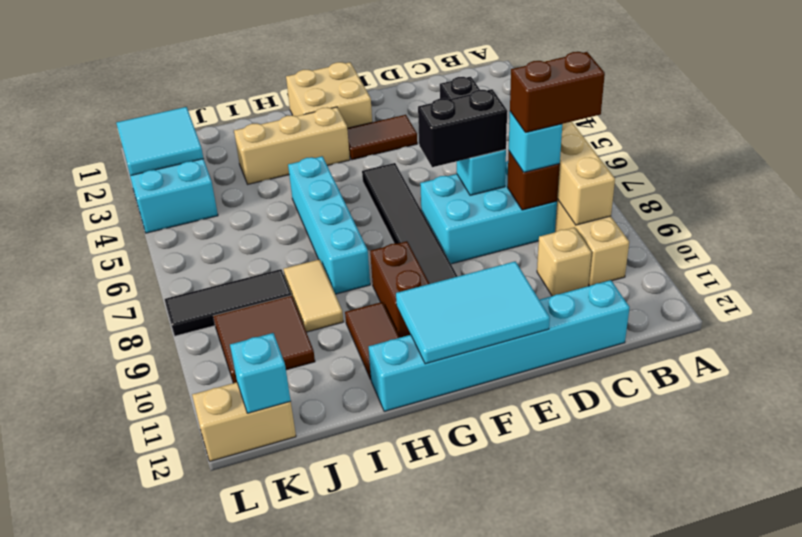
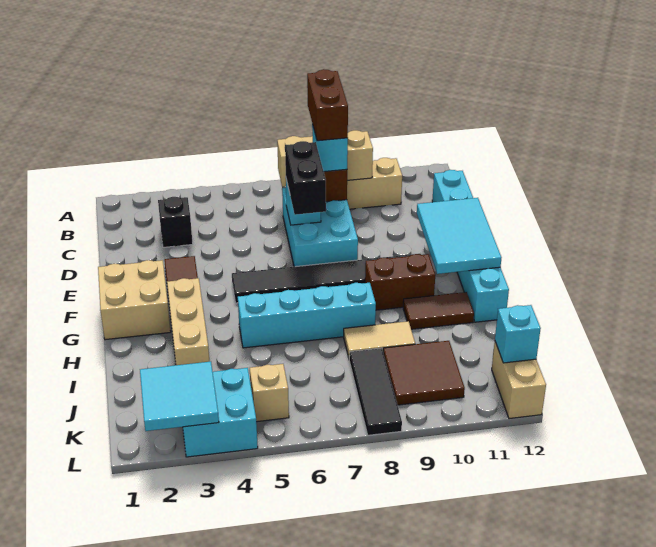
tan brick C10 level 1 -> tan brick K5 level 1

